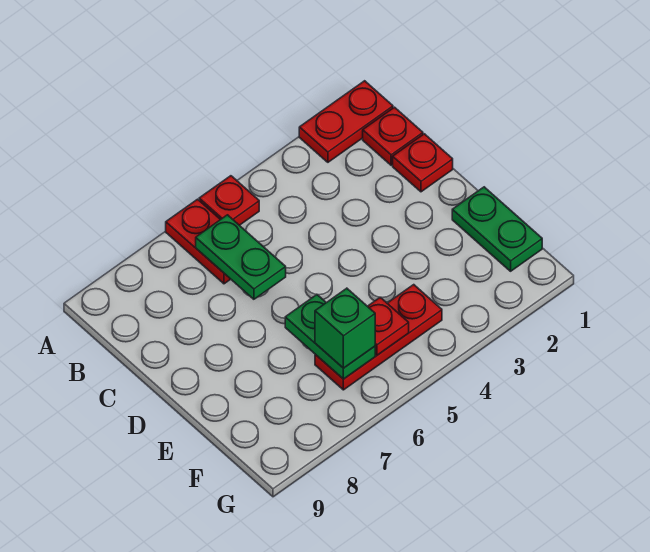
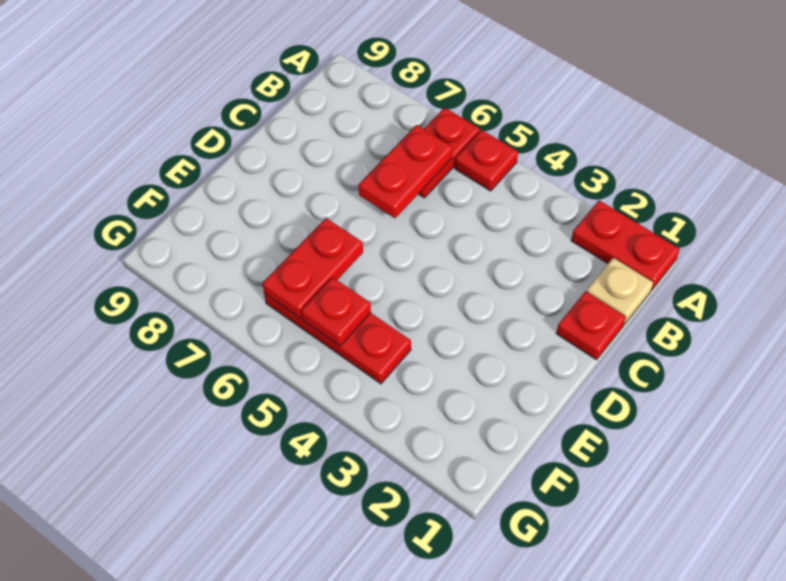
red plate B1 level 1 -> tan plate B1 level 1
green plate B6:C6 level 2 -> red plate B6:C6 level 2
green plate E1:F1 level 1 -> none
green plate E6:F6 level 2 -> red plate E6:F6 level 2
green brick F6 level 3 -> none

